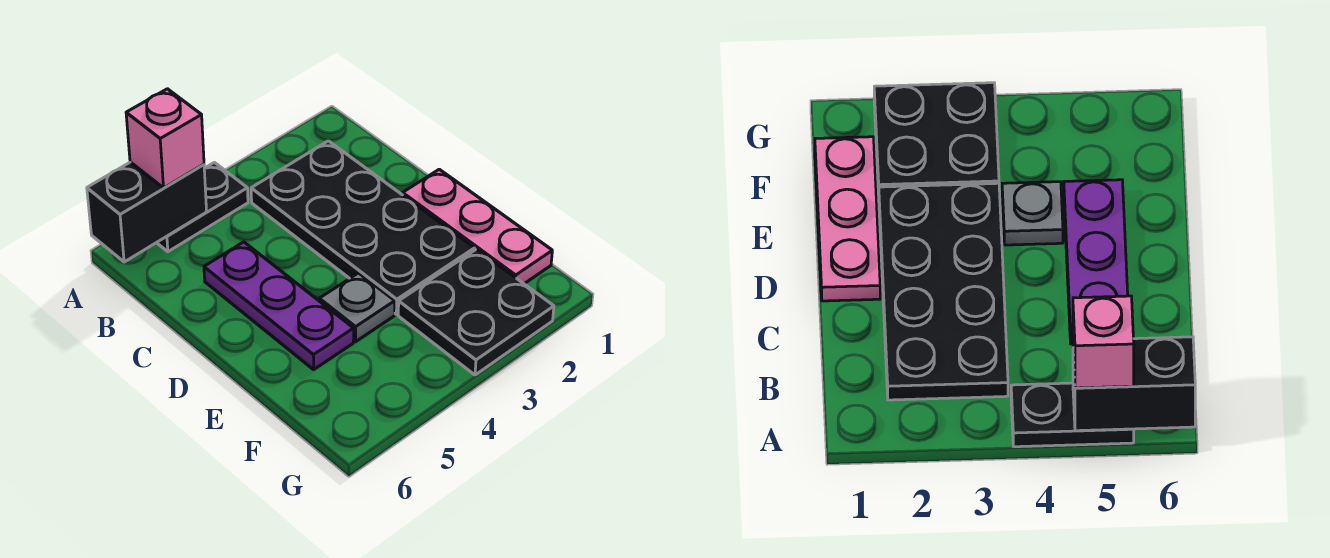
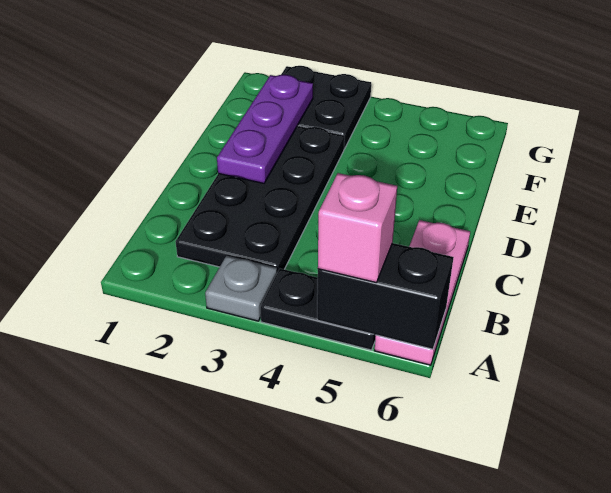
purple plate C5:E5 level 1 -> purple plate D2:F2 level 2
pink plate D1:F1 level 1 -> pink plate A6:C6 level 1
grey plate E4 level 1 -> grey plate A3 level 1

